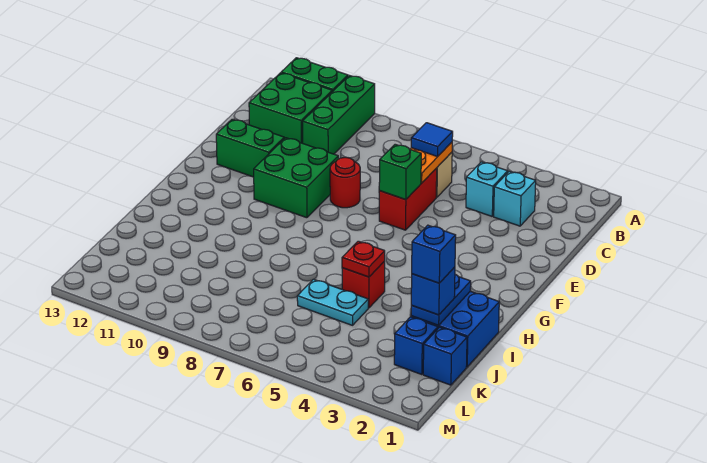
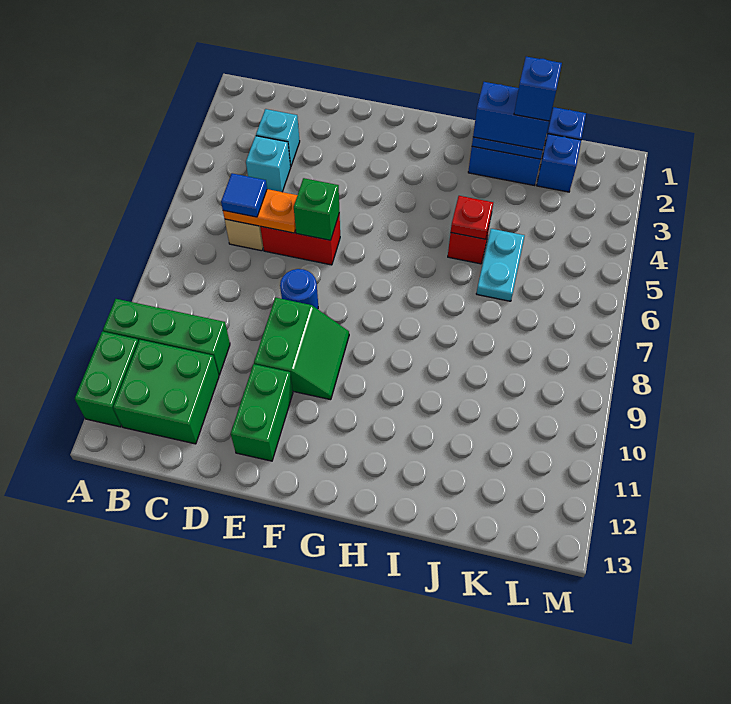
red round brick E8 level 1 -> blue round brick E8 level 1
green brick E9:F10 level 1 -> green slope E9:F10 level 1 top E
blue brick J2 level 3 -> blue brick I2:J2 level 3

